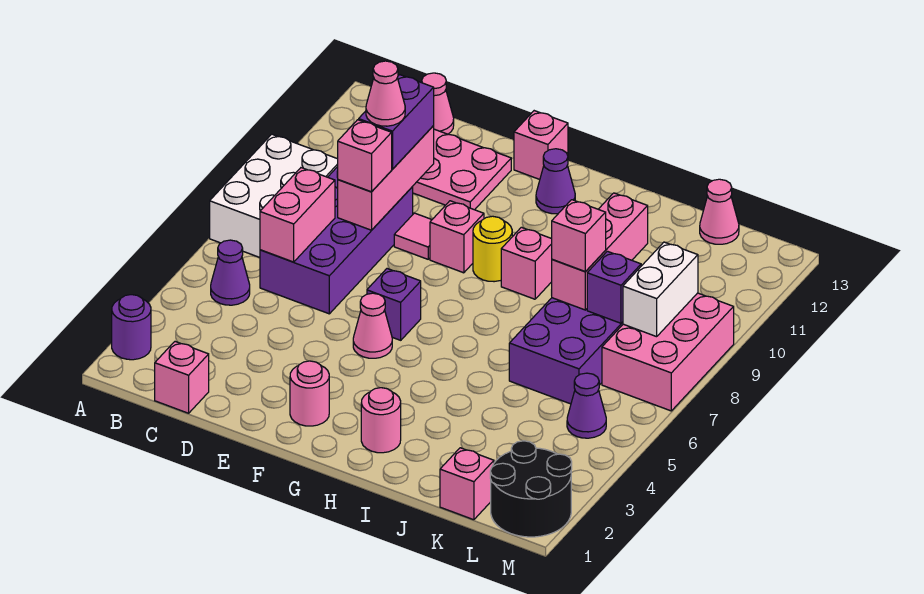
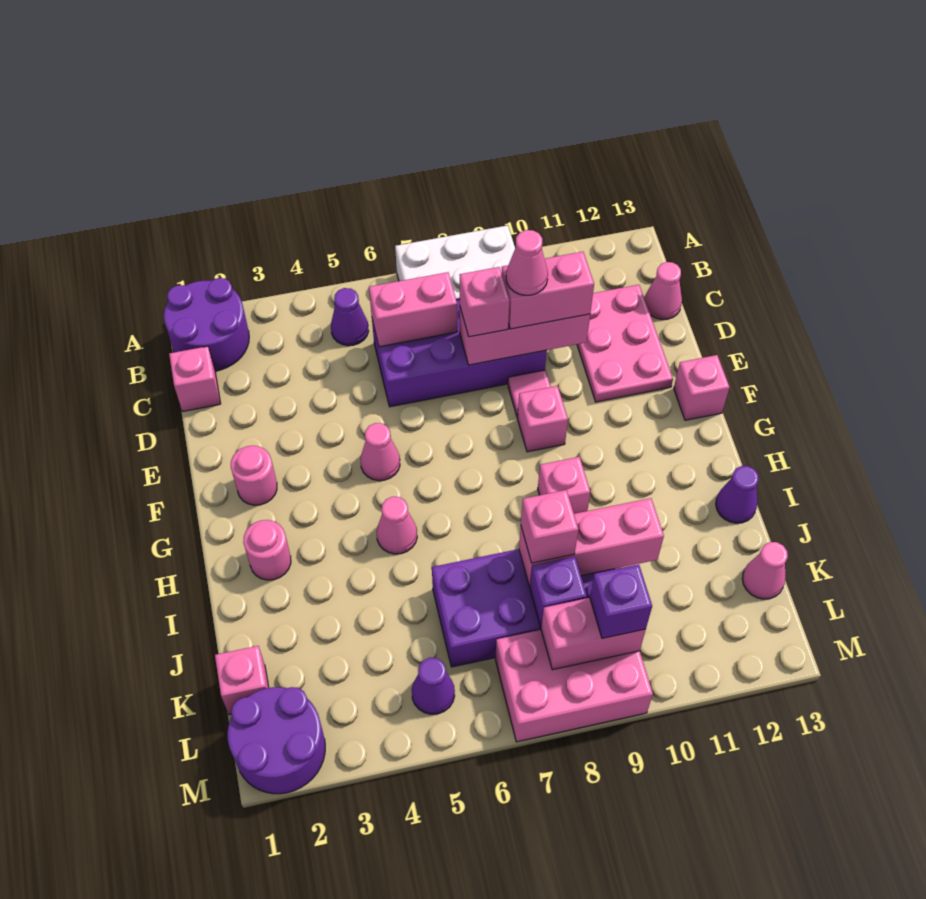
purple round brick A2 level 1 -> purple round brick A1:B2 level 1
purple brick D9:D10 level 3 -> pink brick D9:D10 level 3
purple brick F6 level 1 -> purple brick L9 level 3
yellow round brick G9 level 1 -> none
purple cone G12 level 1 -> purple cone I13 level 1
none -> pink cone H5 level 1
black round brick L1:M2 level 1 -> purple round brick L1:M2 level 1
white brick L8:L9 level 2 -> pink brick L8:L9 level 2

